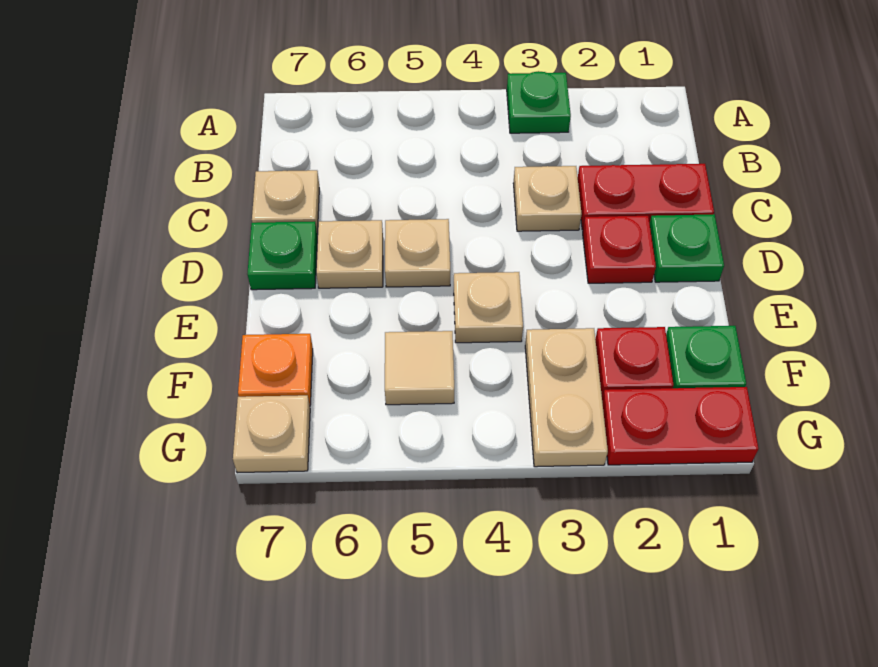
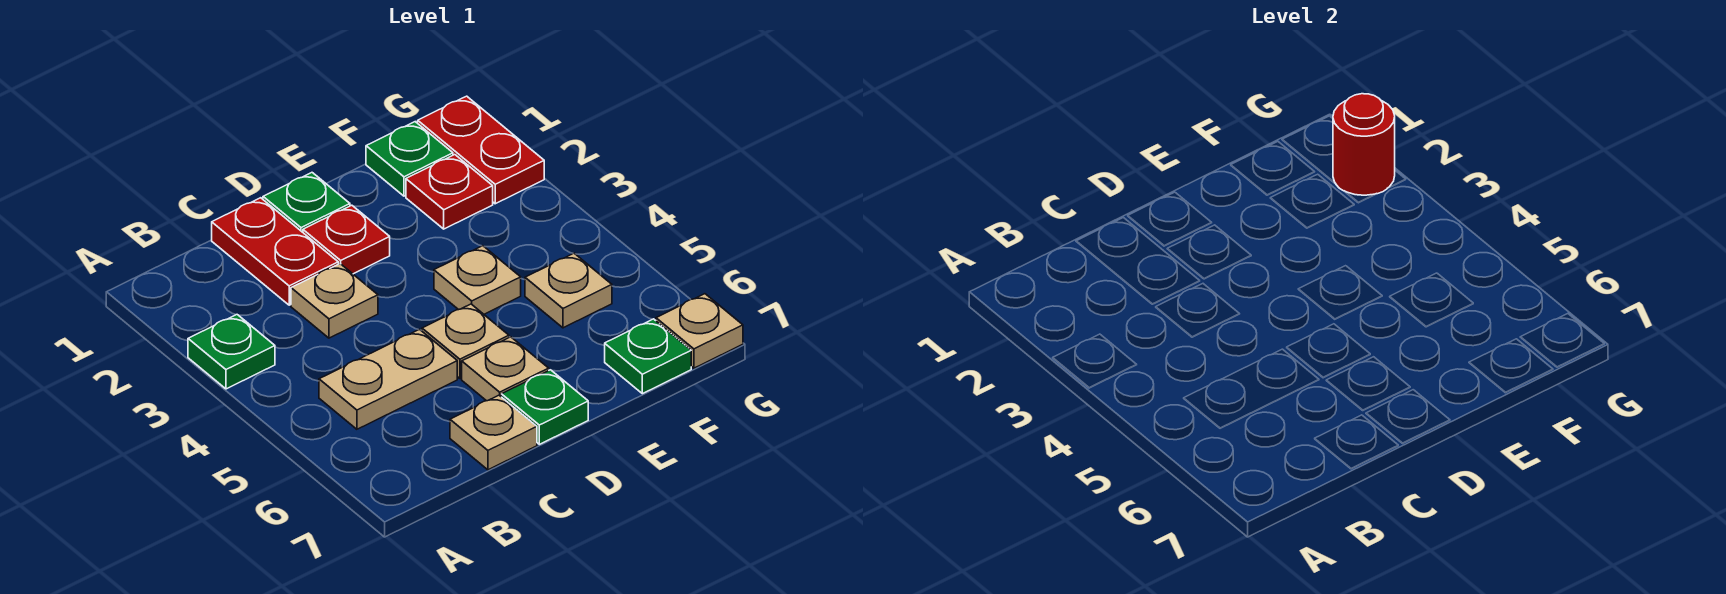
tan plate F3:G3 level 1 -> tan plate B5:C5 level 1
tan tile F5 level 1 -> tan plate F5 level 1
orange plate F7 level 1 -> green plate F7 level 1
none -> red round brick G2 level 2

